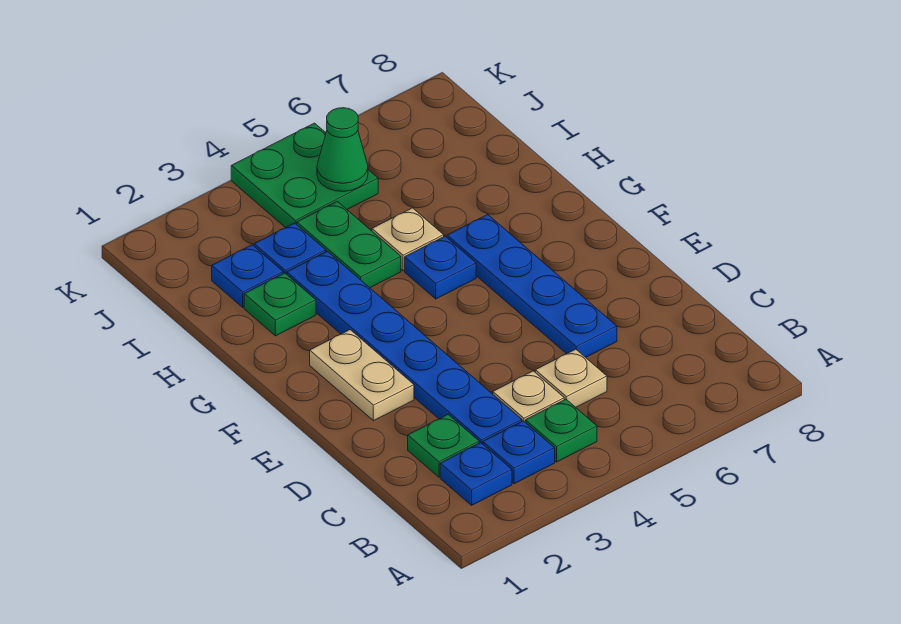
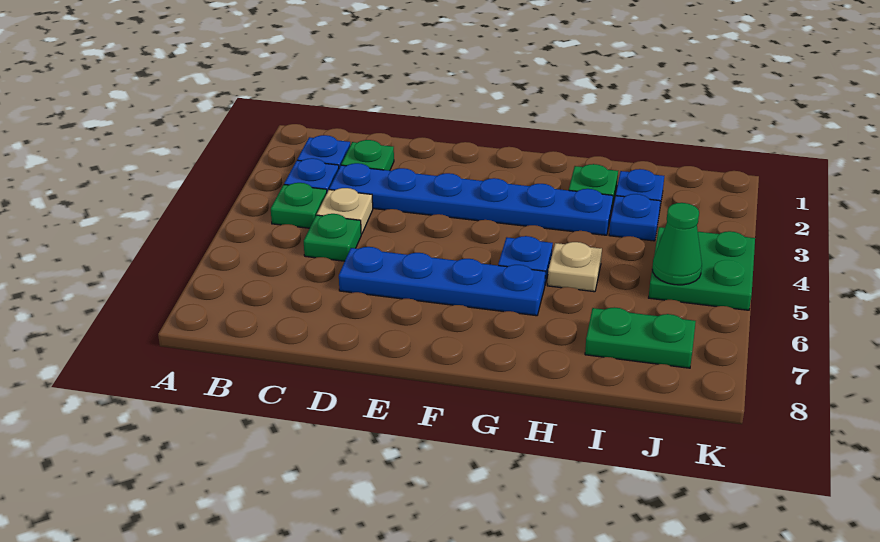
tan plate C5 level 1 -> green plate C5 level 1
tan plate E2:F2 level 1 -> none
green plate H4:I4 level 1 -> green plate I7:J7 level 1

